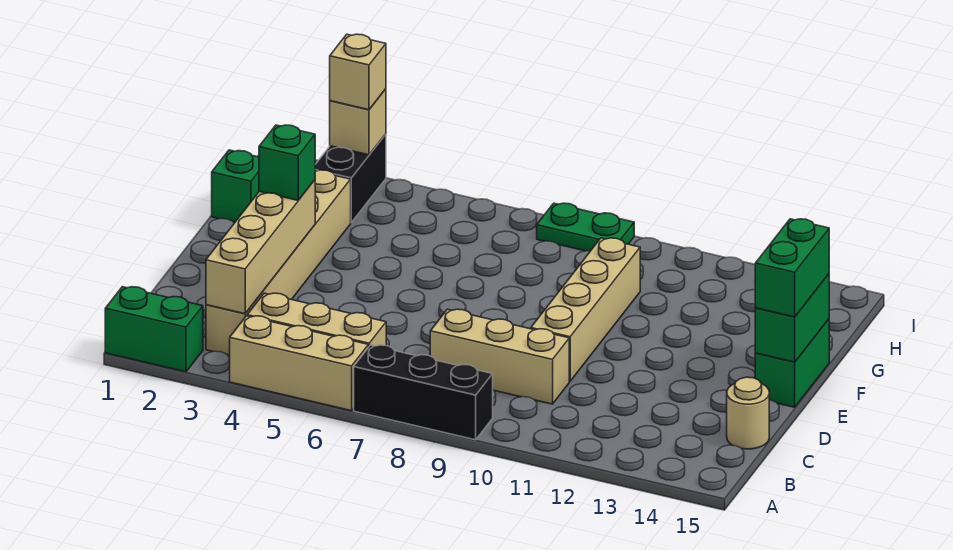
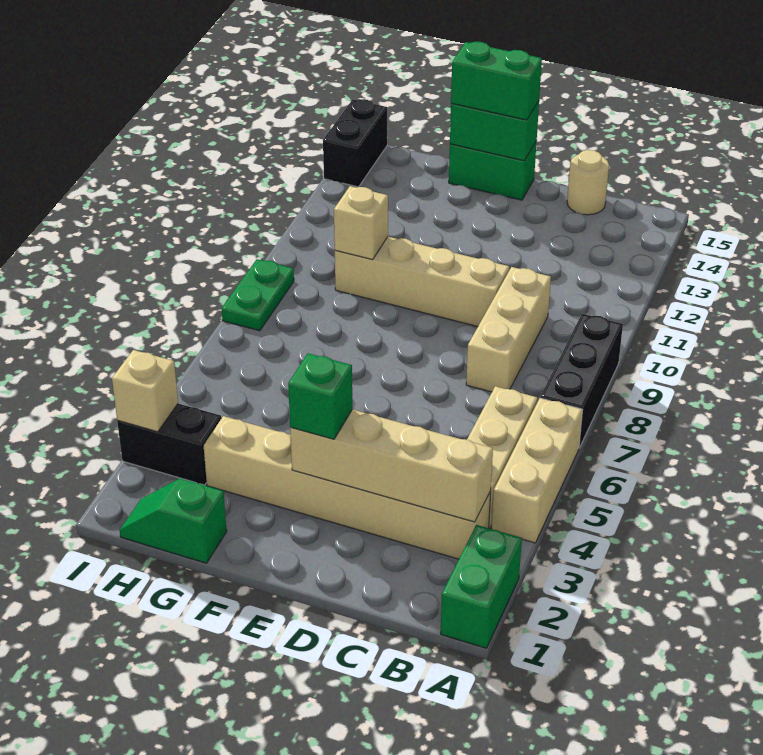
tan brick I3 level 3 -> tan brick G10 level 2
none -> black brick I14:I15 level 1

